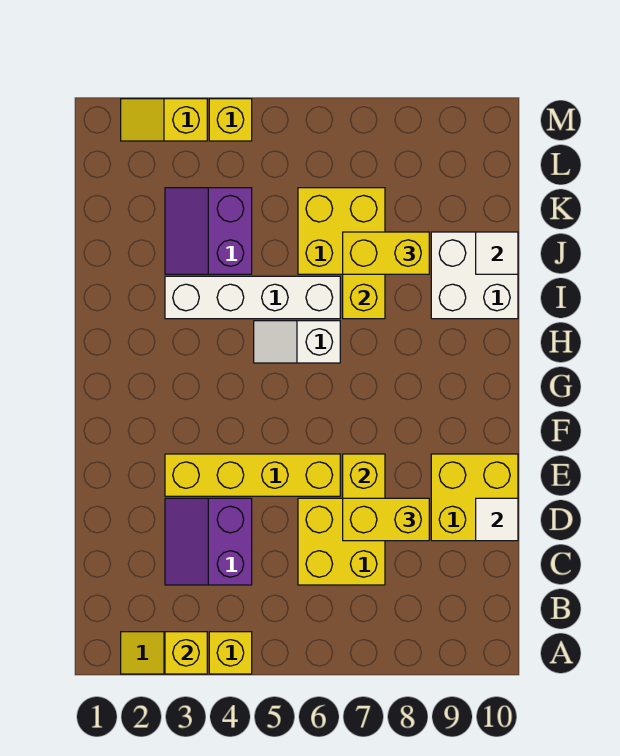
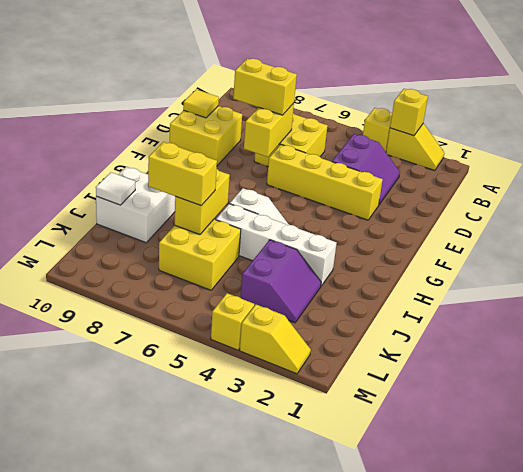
white tile D10 level 2 -> yellow tile D10 level 2

